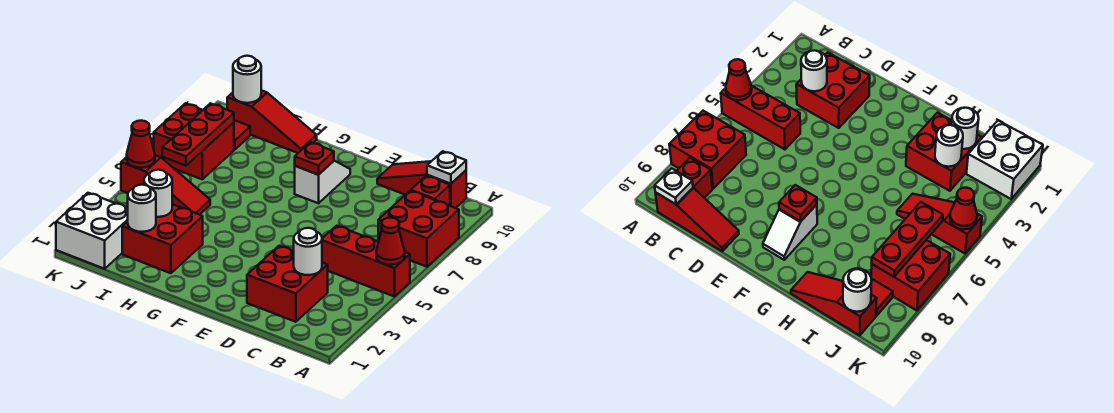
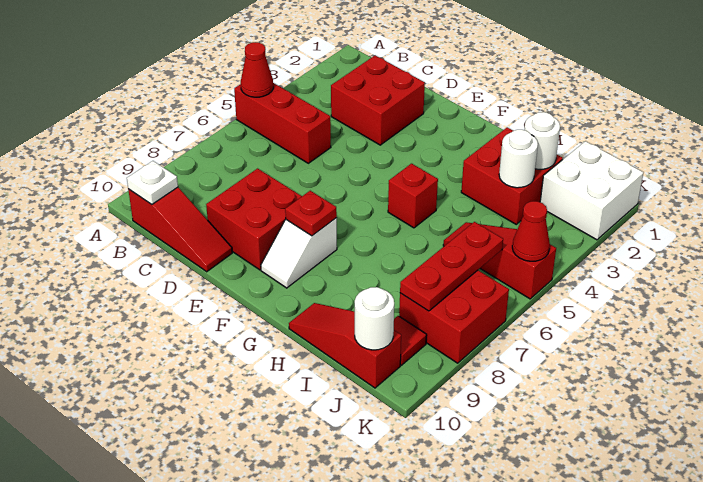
red brick A7:B8 level 1 -> red brick D8:E9 level 1
red brick B9 level 1 -> red brick G5 level 1
white round brick C3 level 2 -> none

